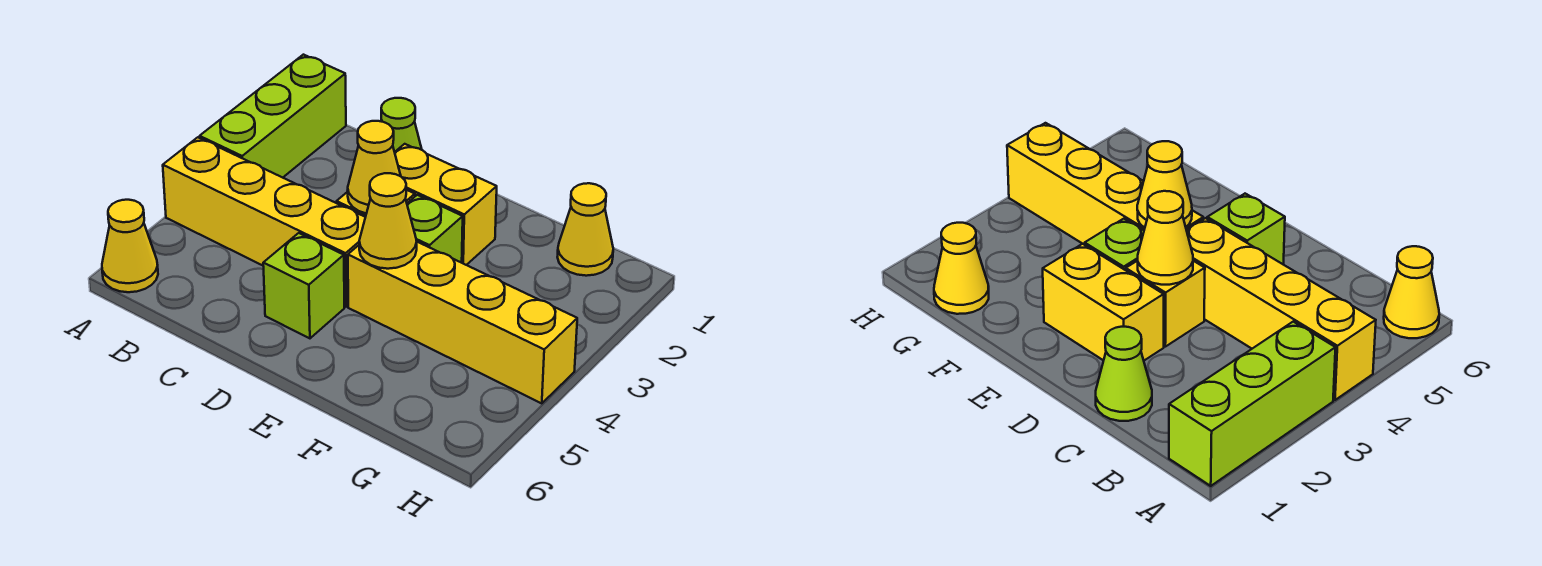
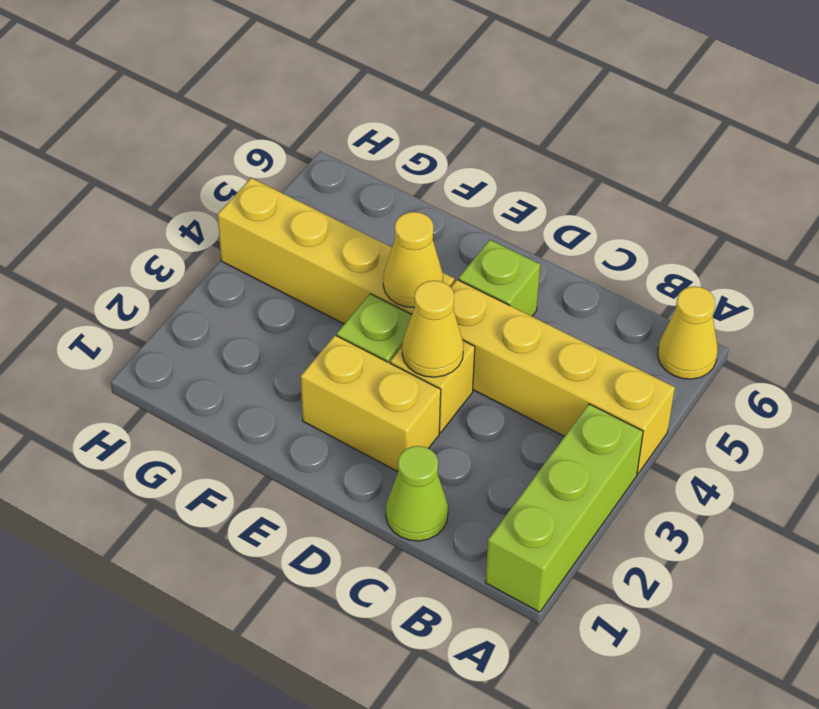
yellow cone G1 level 1 -> none

